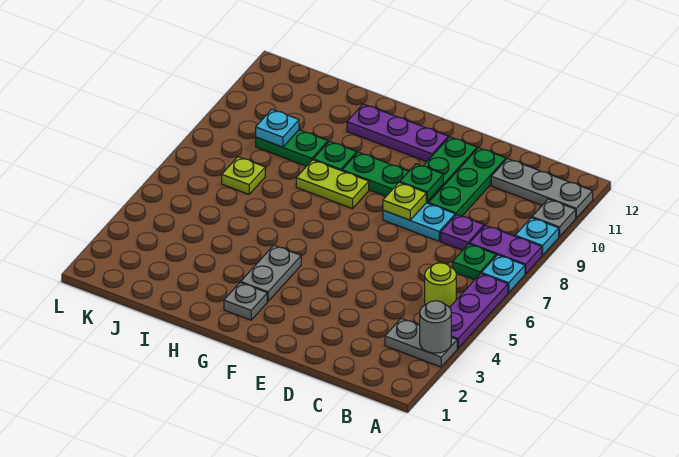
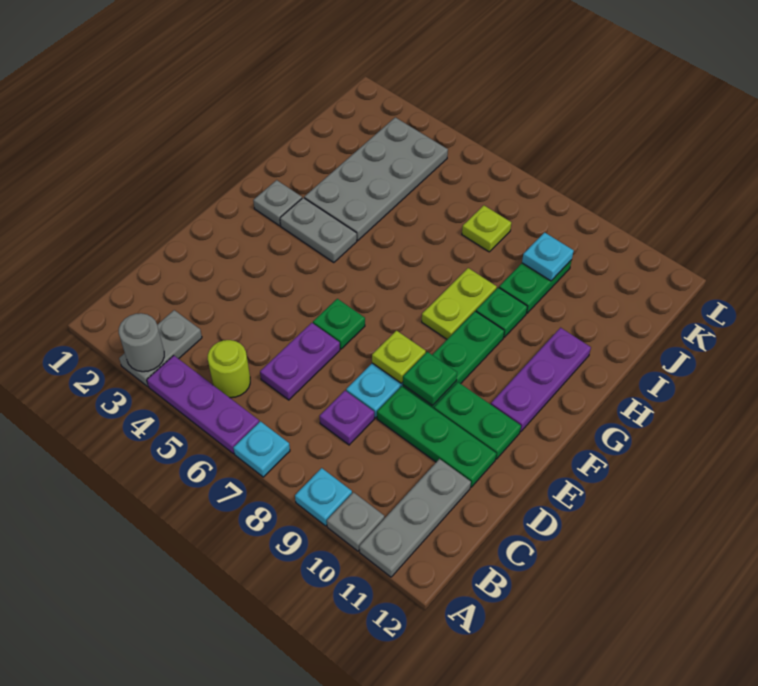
purple plate A8:B8 level 1 -> purple plate C6:D6 level 1
green plate B7 level 1 -> green plate E6 level 1
none -> grey plate H3:K4 level 1

